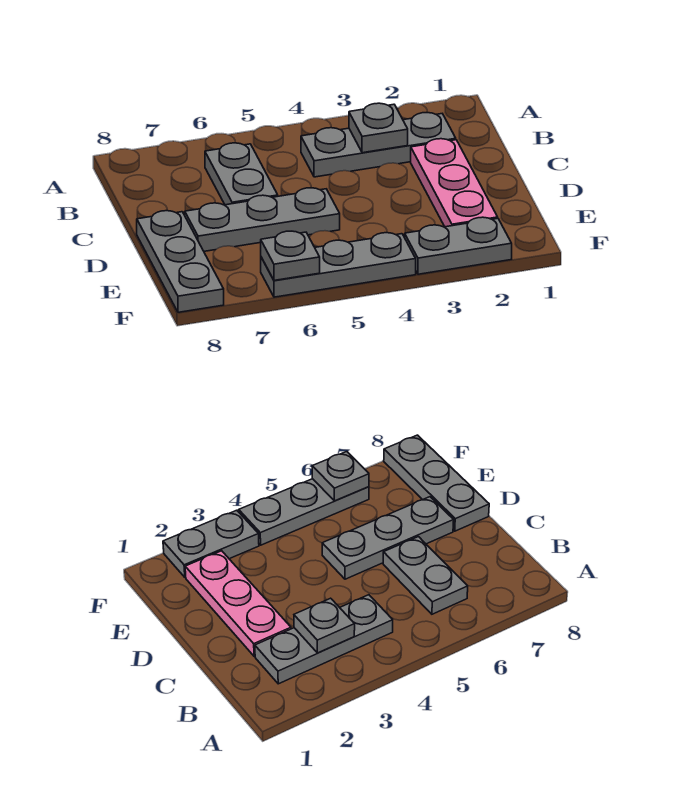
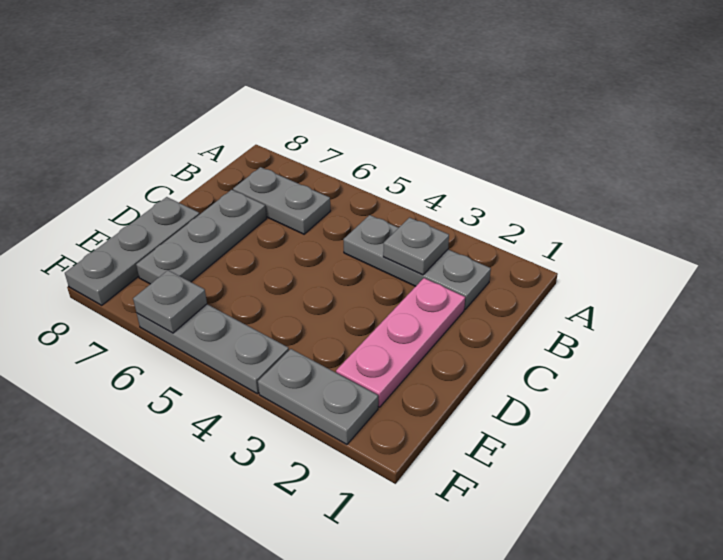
grey plate B6:C6 level 1 -> grey plate B6:B7 level 1
grey plate D5:D7 level 1 -> grey plate C7:E7 level 1

